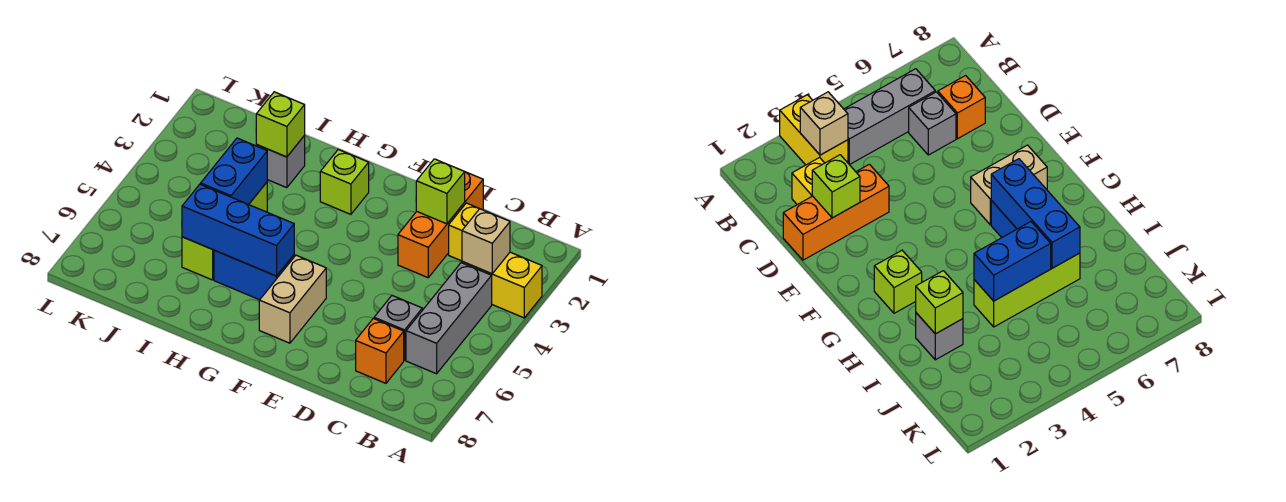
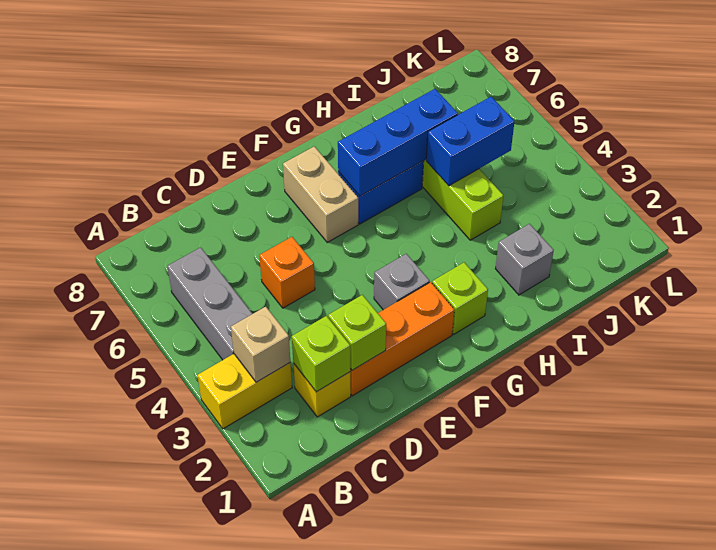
grey brick C6 level 1 -> grey brick F3 level 1
orange brick C7 level 1 -> orange brick D5 level 1
orange brick D1:D3 level 1 -> orange brick D2:F2 level 1
lime brick I2 level 2 -> lime brick C2 level 2
blue brick I4:I5 level 2 -> blue brick I5:J5 level 2

